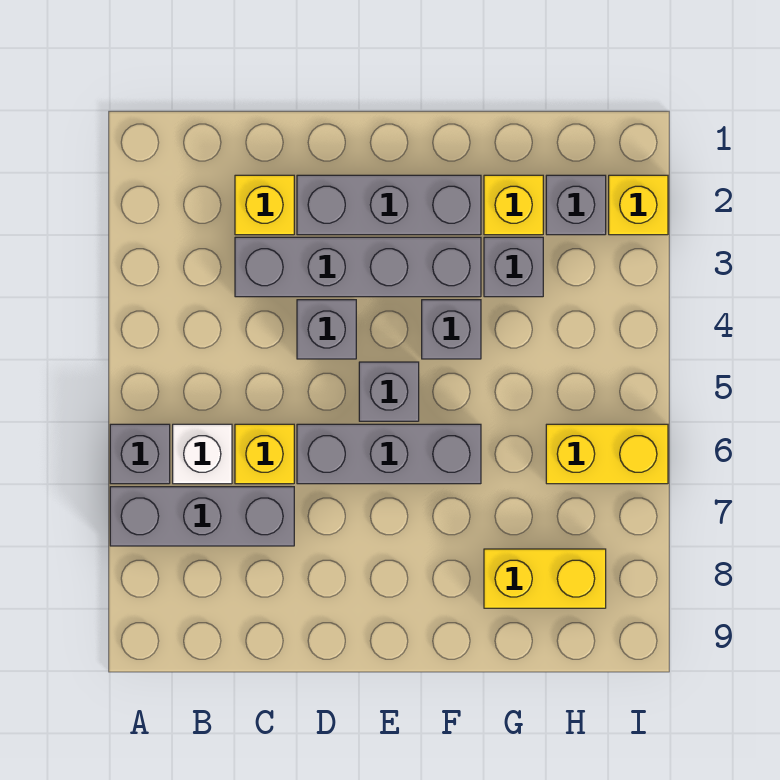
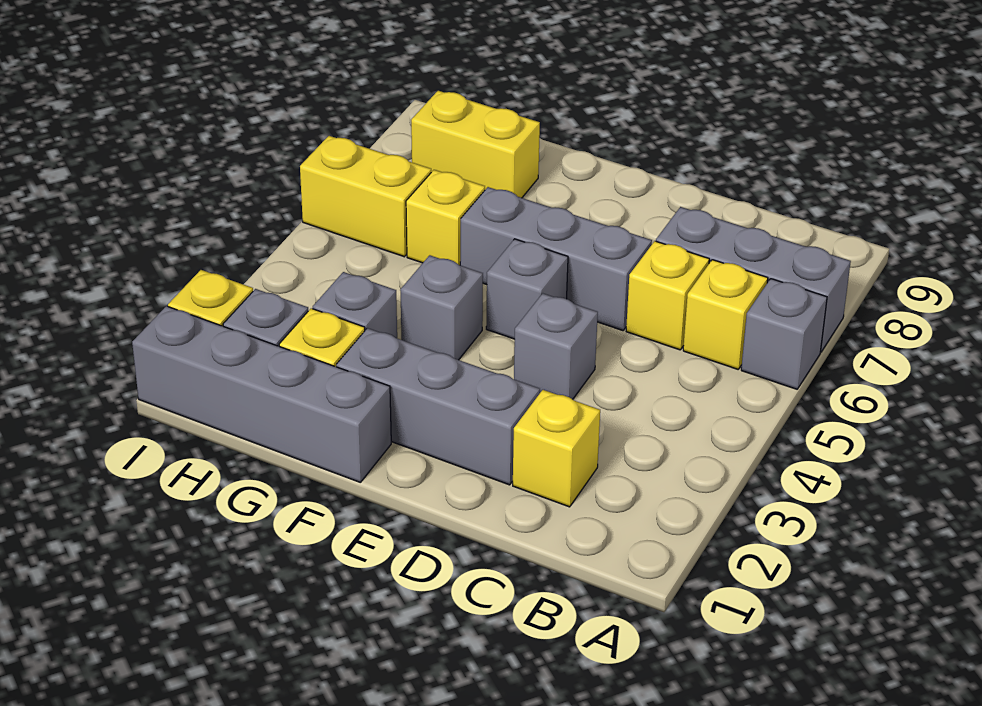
white brick B6 level 1 -> yellow brick B6 level 1
grey brick C3:F3 level 1 -> grey brick F1:I1 level 1
none -> yellow brick G6 level 1

